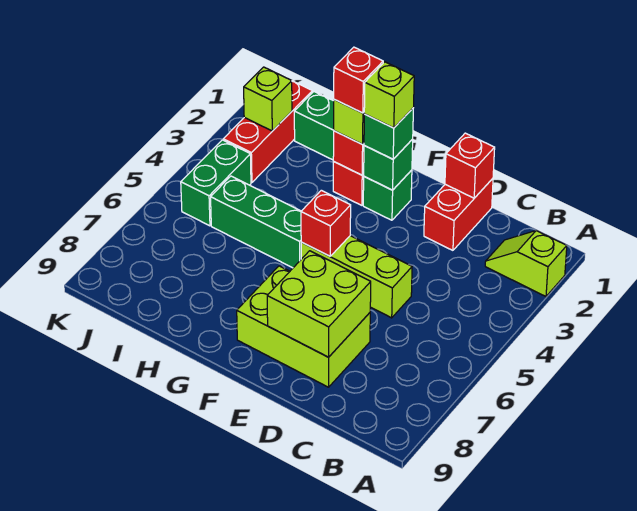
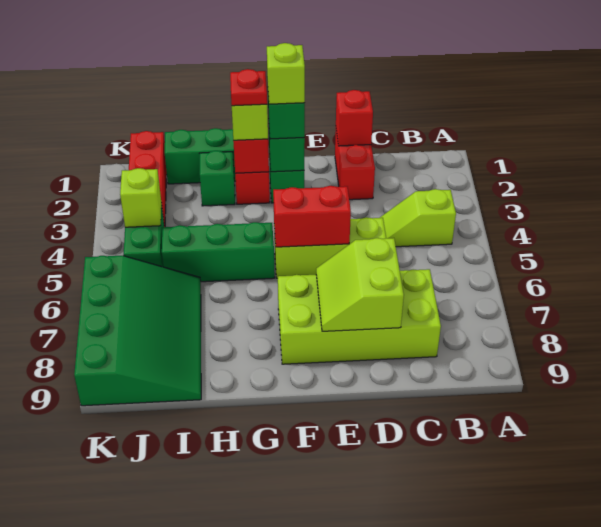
lime slope A2:B2 level 1 top A -> lime slope B4:C4 level 1 top B
lime brick D7:F8 level 1 -> lime brick C7:F8 level 1
lime brick D7:E8 level 2 -> lime slope D7:E8 level 2 top D
red brick F5 level 2 -> red brick E5:F5 level 2
red brick G2 level 4 -> red plate G2 level 4
none -> green brick H2 level 1
none -> green slope I6:K9 level 1 top K
lime brick J2 level 2 -> lime brick J4 level 2

